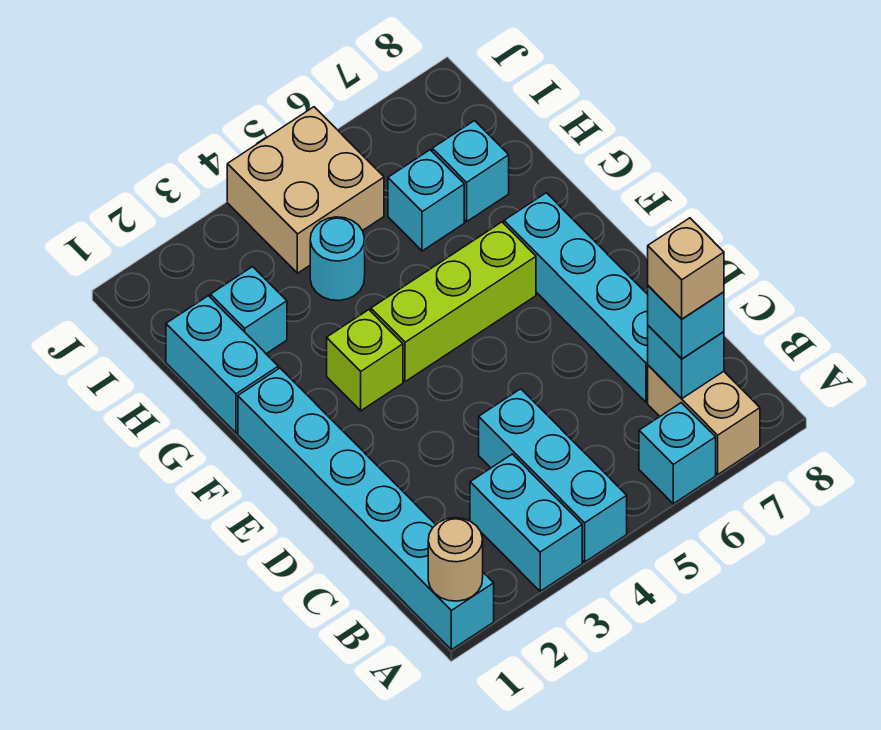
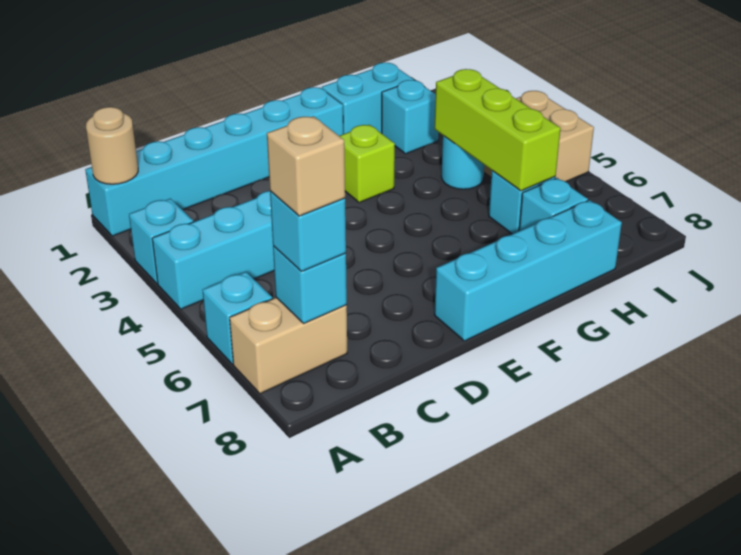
cyan brick A3:B3 level 1 -> cyan brick A3 level 1
cyan brick C7:F7 level 1 -> cyan brick E8:H8 level 1
lime brick F4:F6 level 1 -> lime brick H4:H6 level 2

